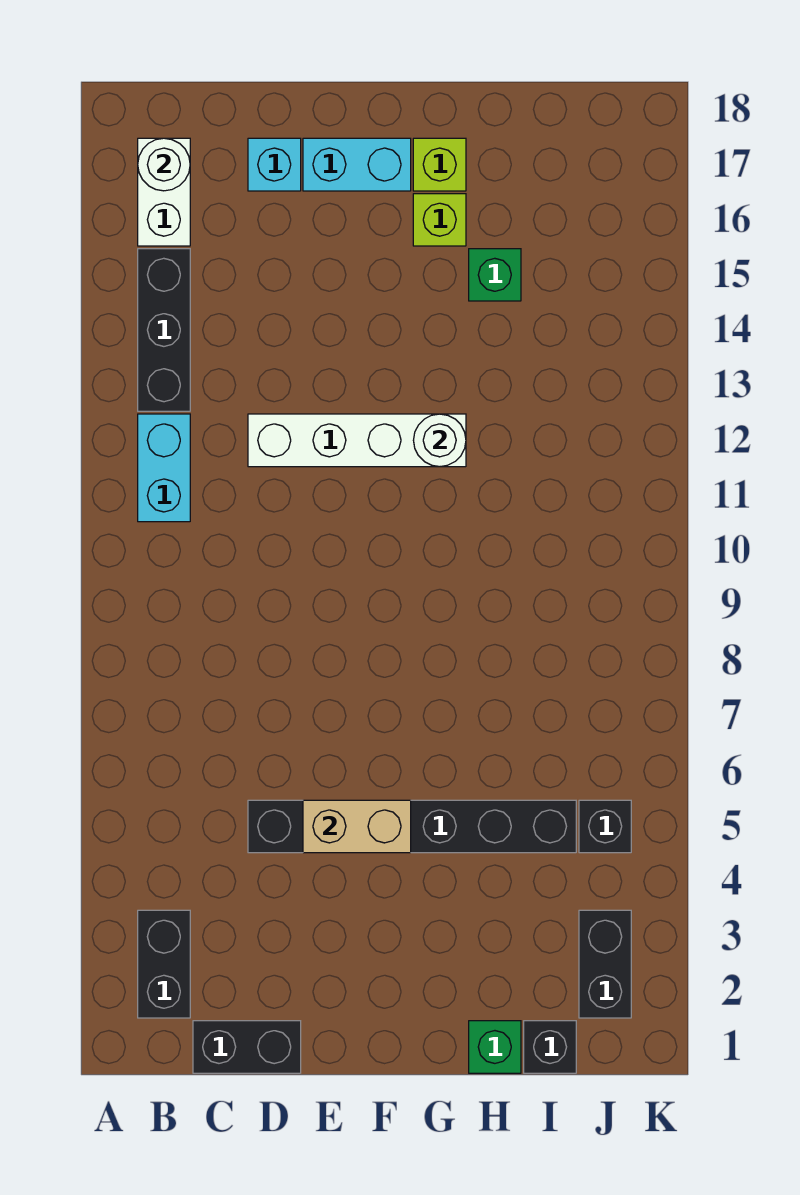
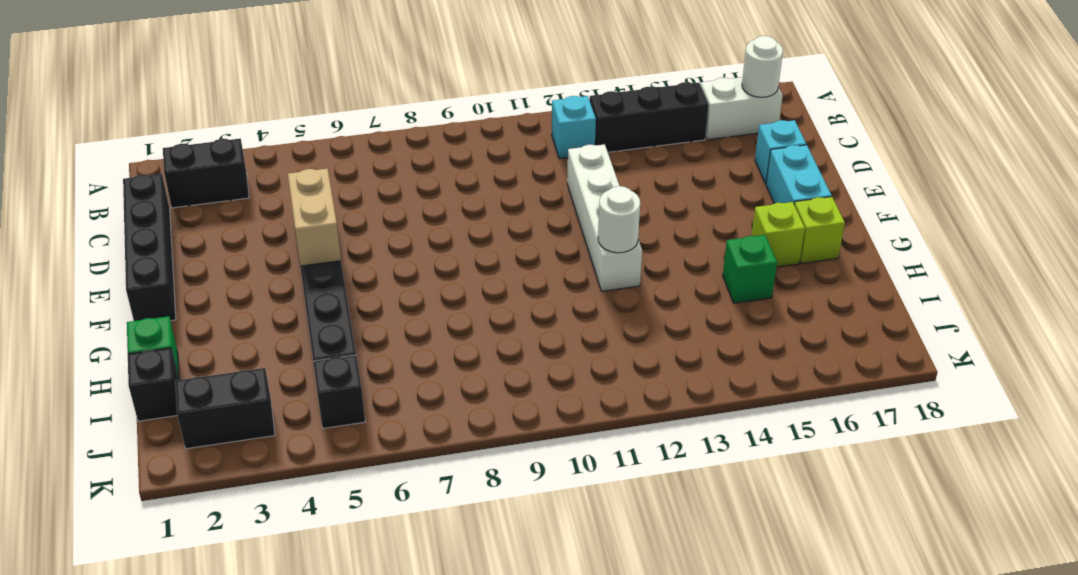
cyan brick B11:B12 level 1 -> cyan brick B12 level 1
black brick C1:D1 level 1 -> black brick C1:F1 level 1

